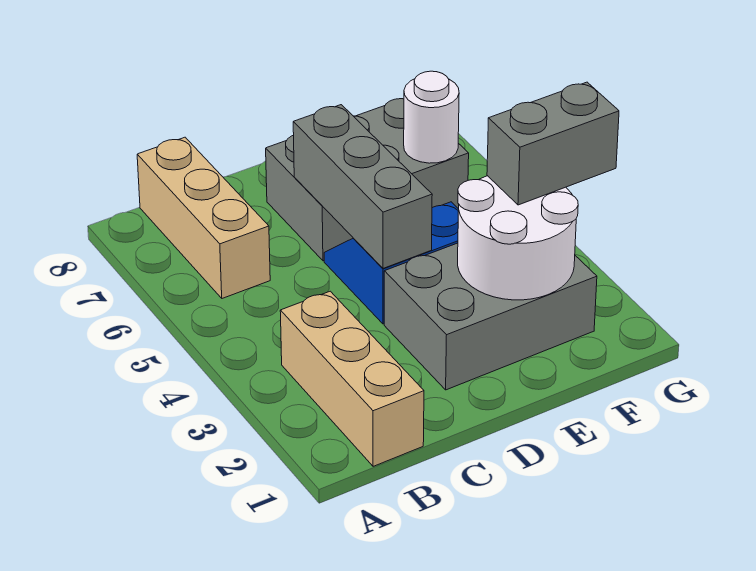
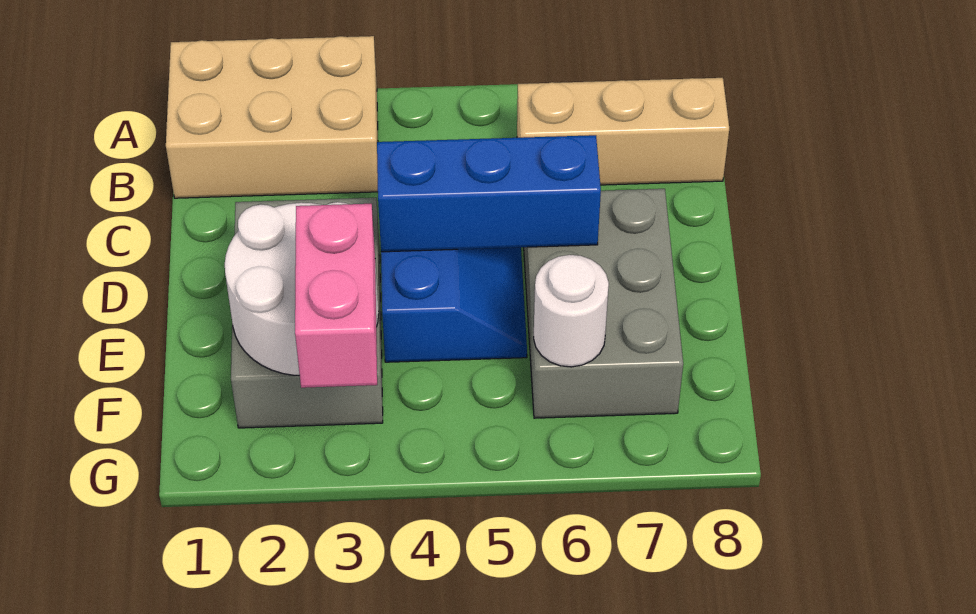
tan brick B1:B3 level 1 -> tan brick A1:B3 level 1
grey brick D4:D6 level 2 -> blue brick D4:D6 level 2
grey brick F3:G3 level 3 -> pink brick F3:G3 level 3

